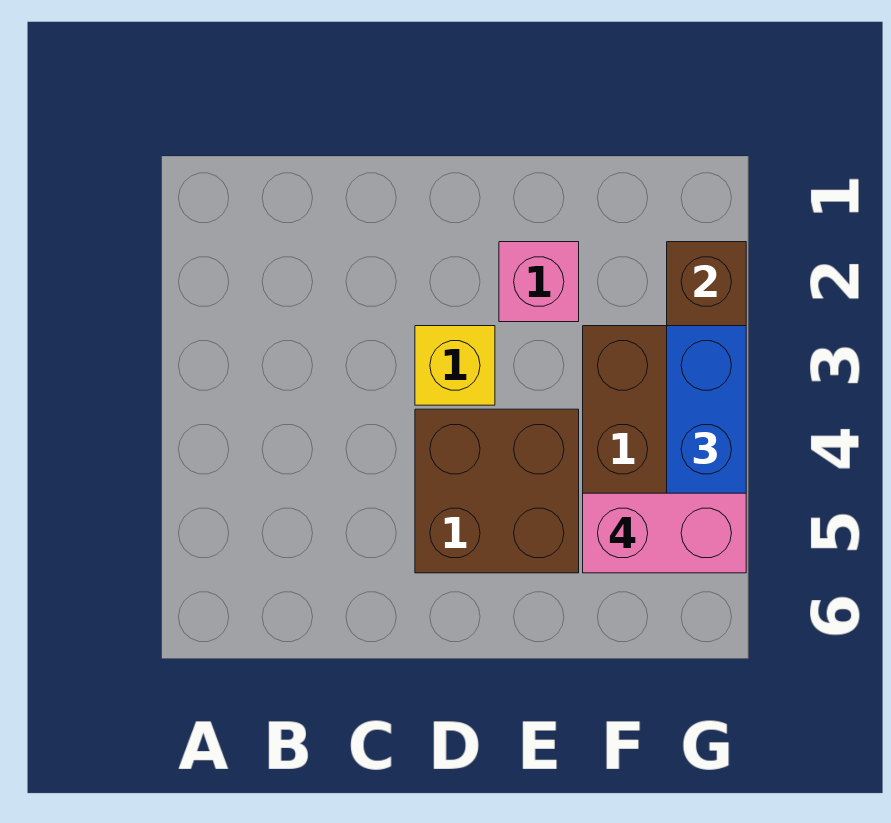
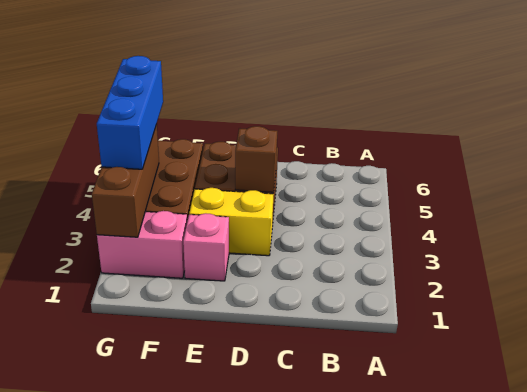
yellow brick D3 level 1 -> yellow brick D3:E3 level 1
none -> brown brick D4 level 2
pink brick F5:G5 level 4 -> pink brick F2:G2 level 1

